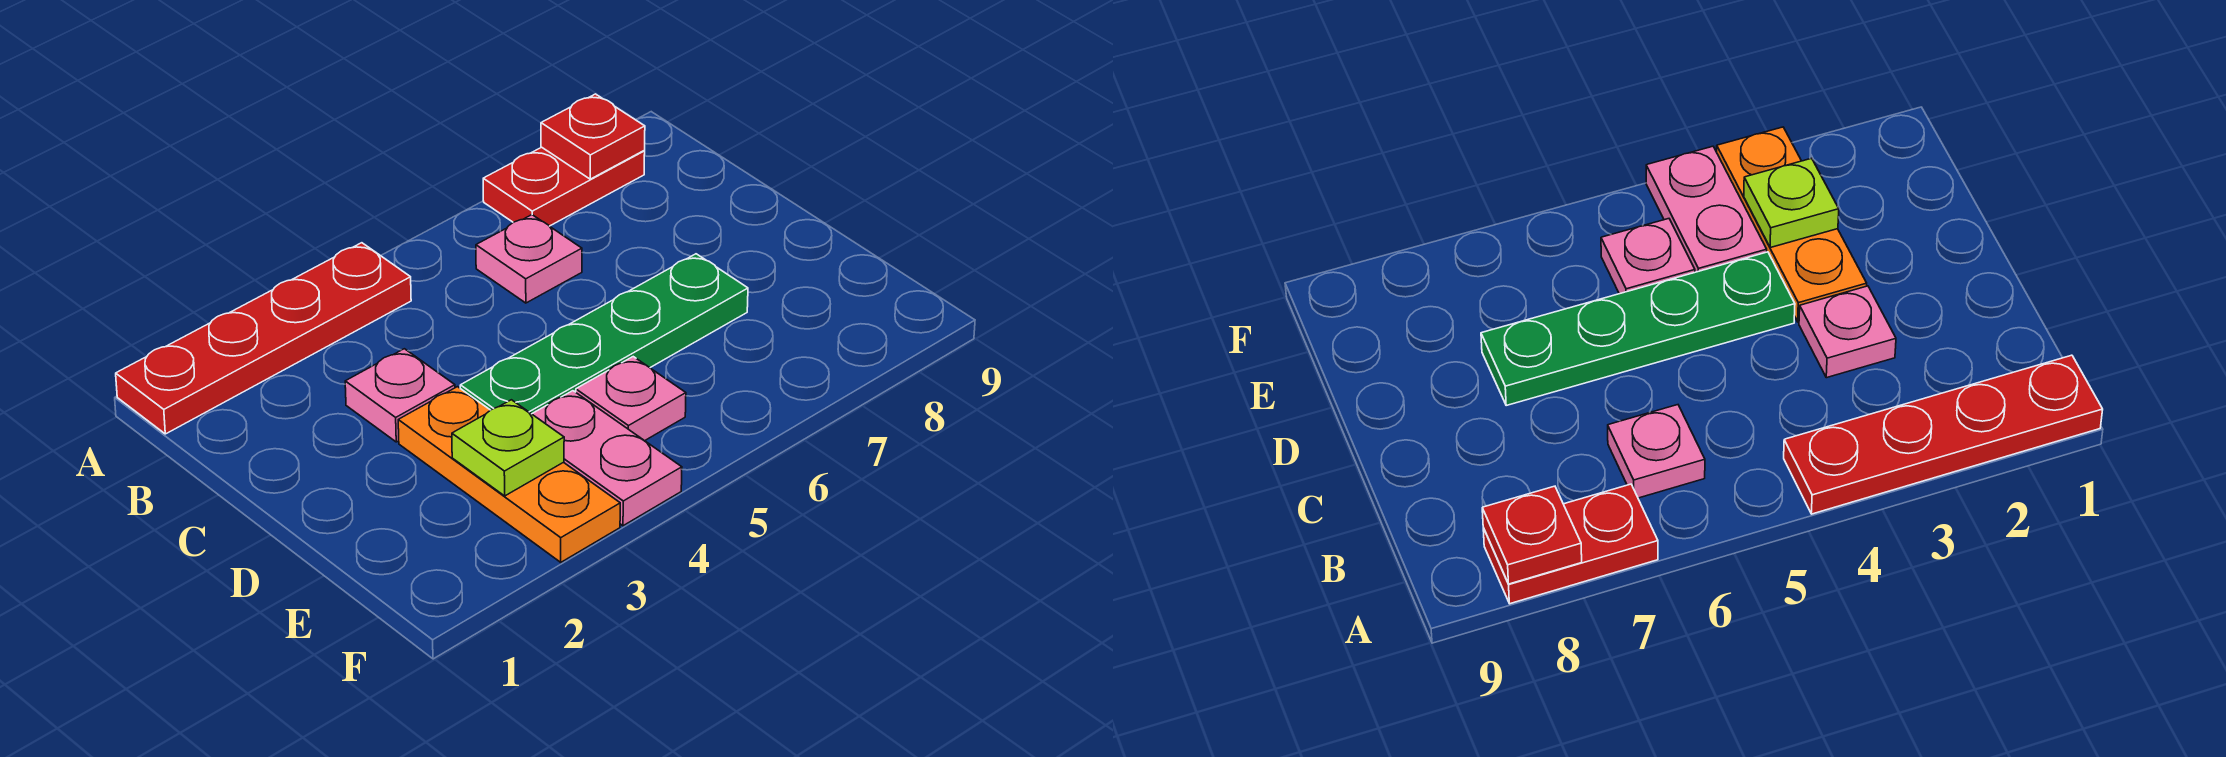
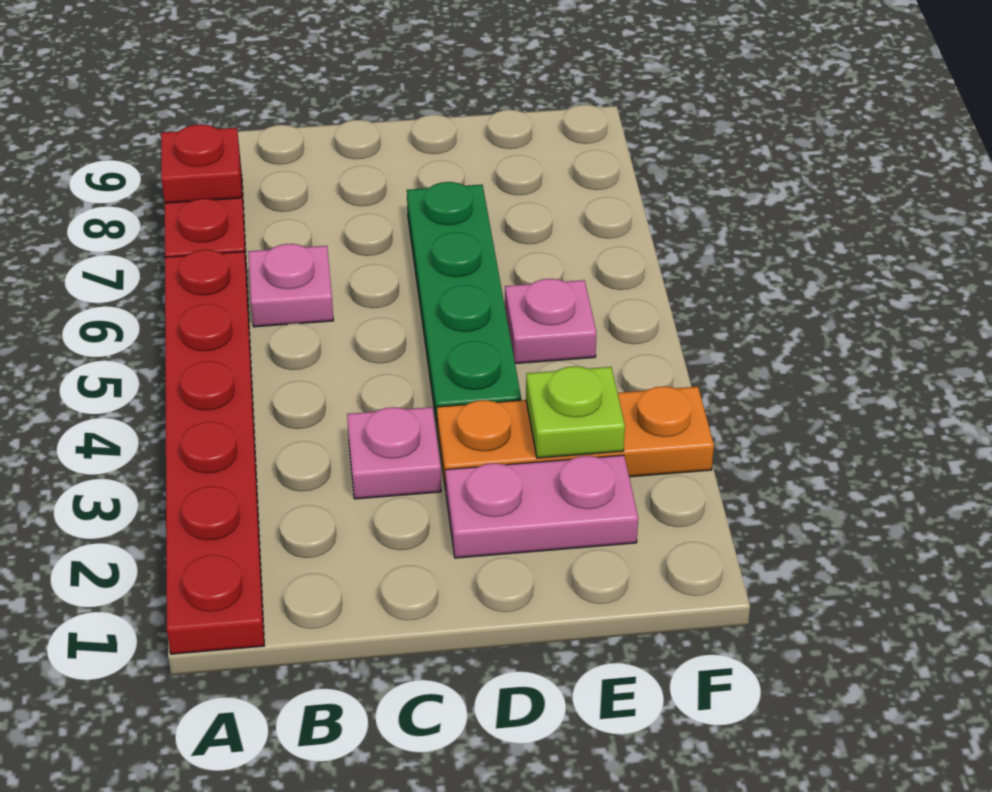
red plate A1:A4 level 1 -> red plate A1:A6 level 1
pink plate E4:F4 level 1 -> pink plate D2:E2 level 1

